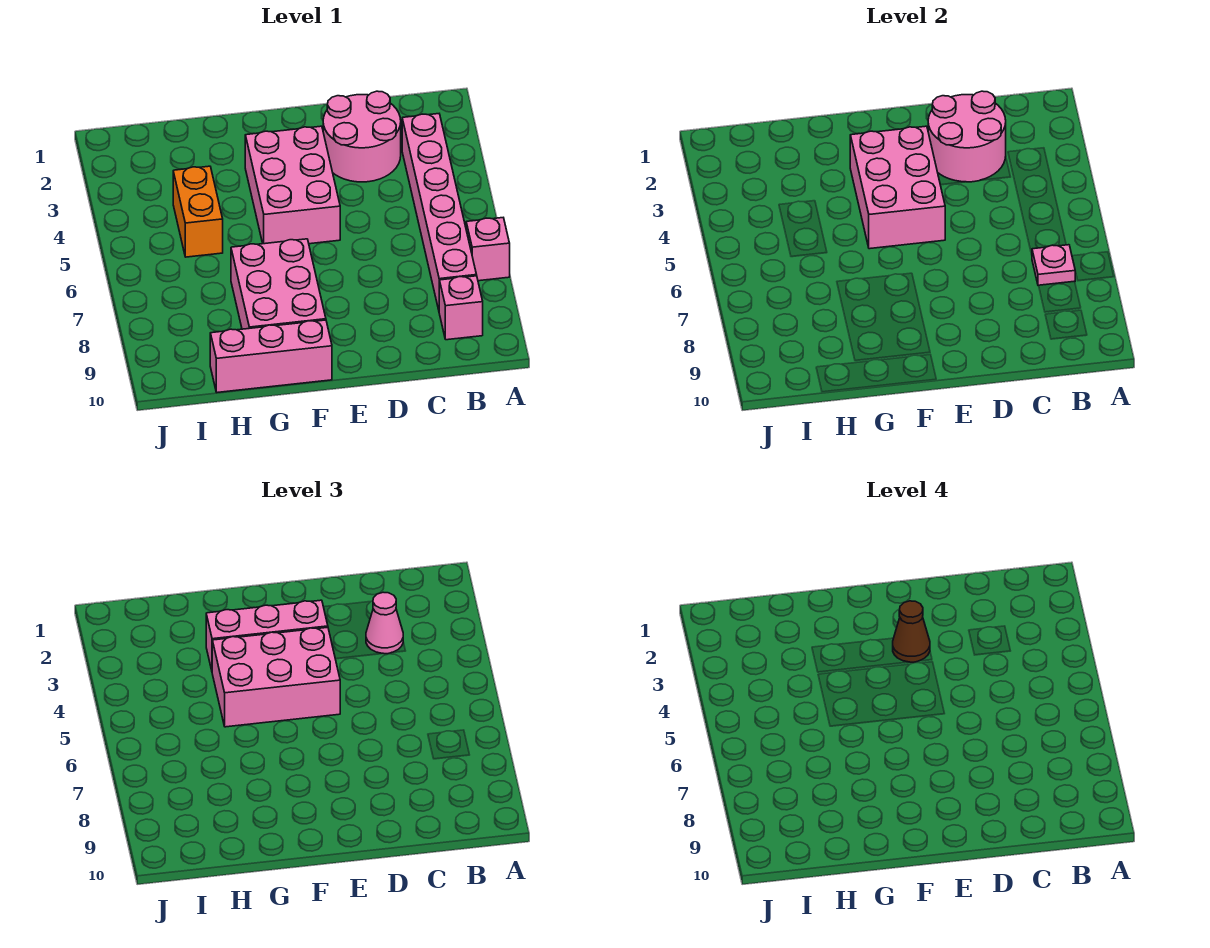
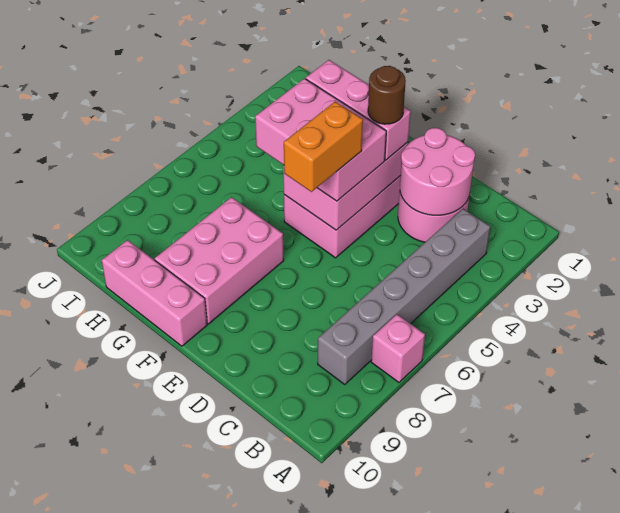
pink brick B3:B8 level 1 -> grey brick B3:B8 level 1
pink plate B7 level 2 -> none
pink brick B9 level 1 -> none
pink cone C3 level 3 -> none
brown cone E3 level 4 -> brown round brick E3 level 4
orange brick H4:H5 level 1 -> orange brick E5:E6 level 4

